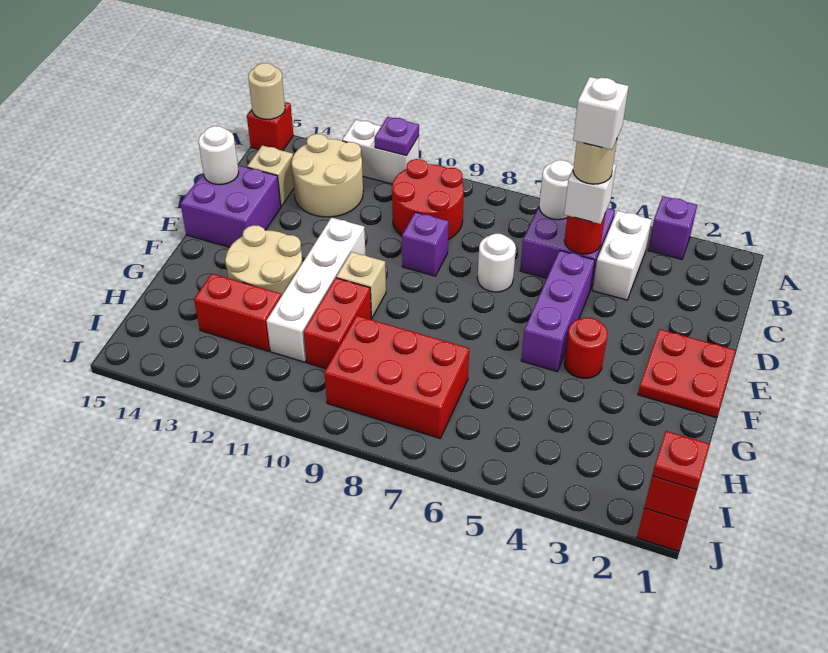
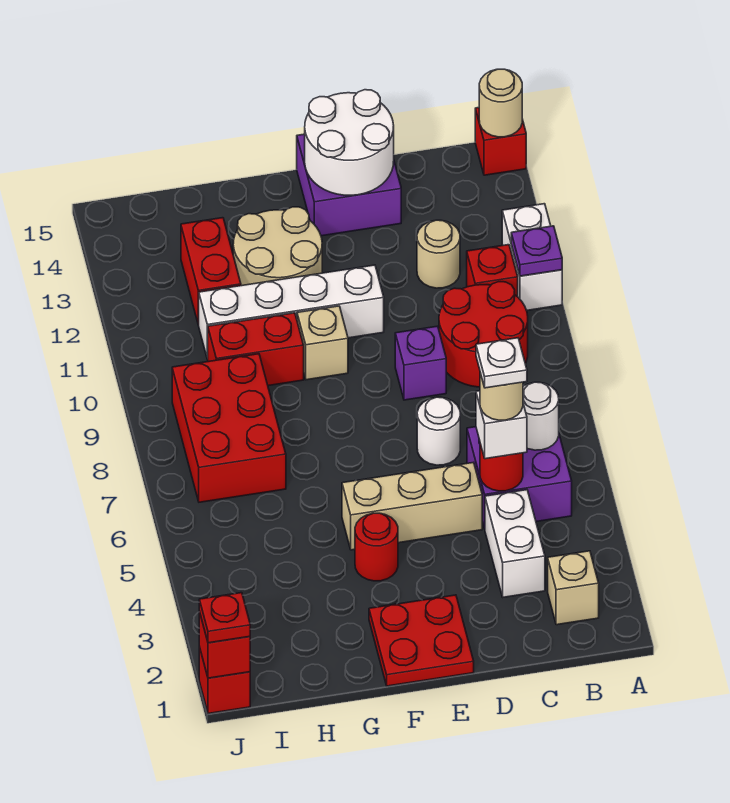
purple brick A3 level 1 -> none
white brick B4:C4 level 1 -> white brick C3:C4 level 1
none -> red brick B11 level 1
tan round brick B12:C13 level 1 -> tan round brick C12 level 1
white brick C5 level 5 -> white plate C5 level 5
tan brick C14 level 1 -> tan brick B2 level 1
purple brick D5:F5 level 1 -> tan brick D5:F5 level 1
white round brick D15 level 2 -> white round brick D14:E15 level 2

